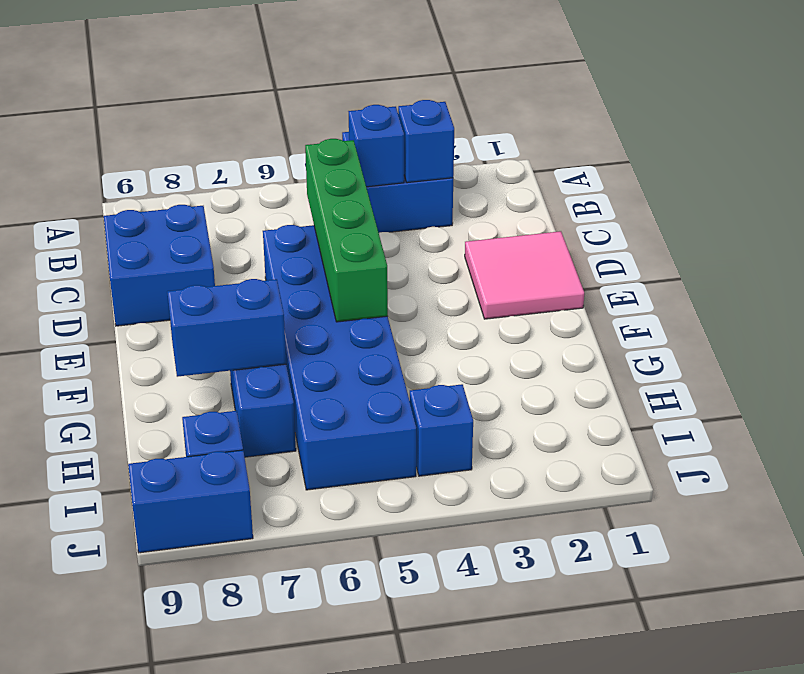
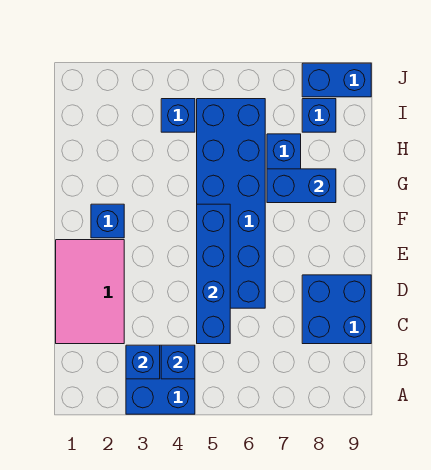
green brick C5:F5 level 2 -> blue brick C5:F5 level 2
pink tile D1:E2 level 1 -> pink tile C1:E2 level 1
none -> blue brick F2 level 1

